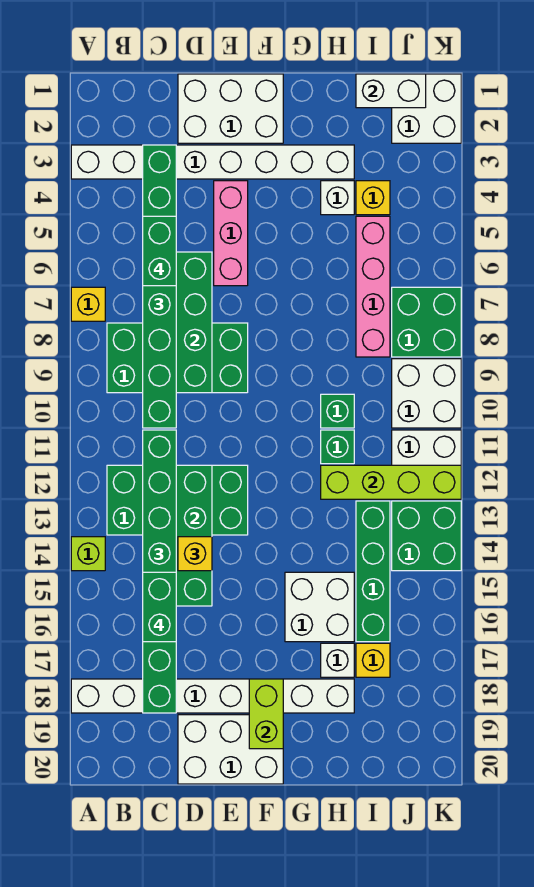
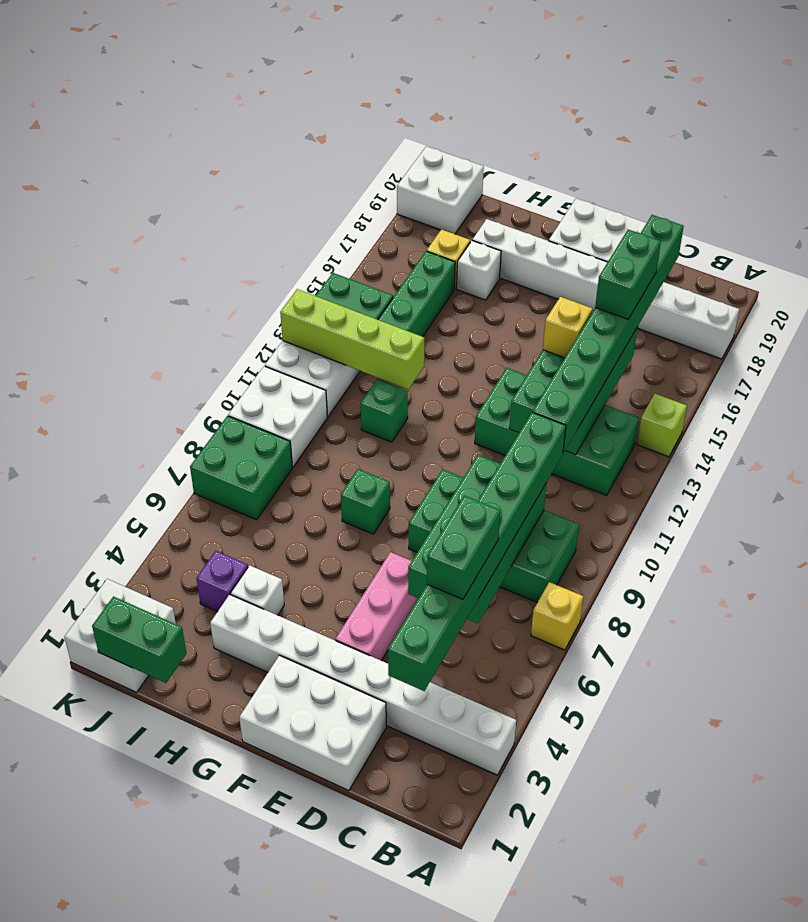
lime brick F18:F19 level 2 -> none
white brick G15:H16 level 1 -> white brick J19:K20 level 1
green brick H10 level 1 -> green brick G8 level 1
white brick I1:J1 level 2 -> green brick I1:J1 level 2
yellow brick I4 level 1 -> purple brick I4 level 1
pink brick I5:I8 level 1 -> none

